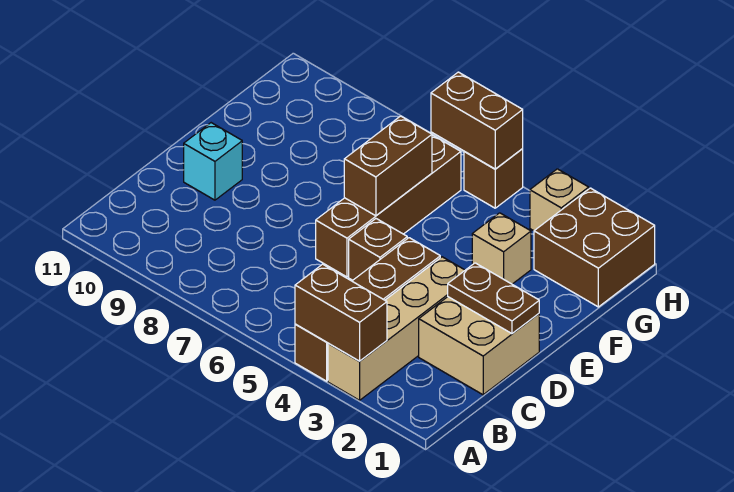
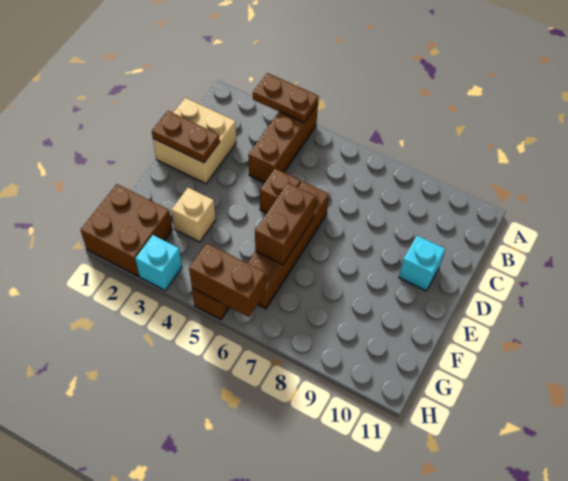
tan brick A3:D3 level 1 -> none
brown brick A3:A4 level 2 -> brown plate A3:A4 level 2
brown brick A4:D4 level 1 -> brown brick A4:C4 level 1
tan brick H3 level 1 -> cyan brick H3 level 1

